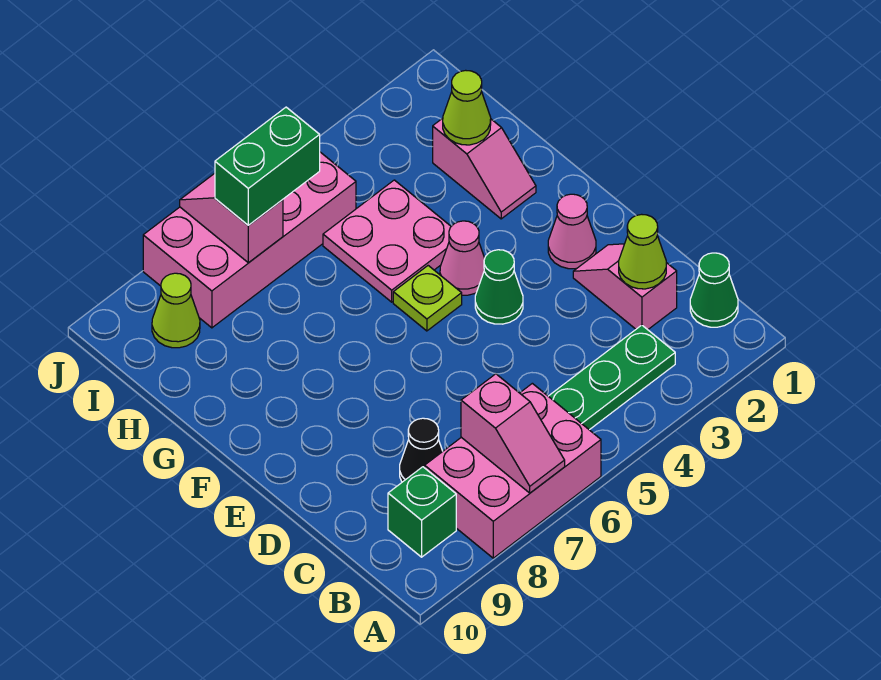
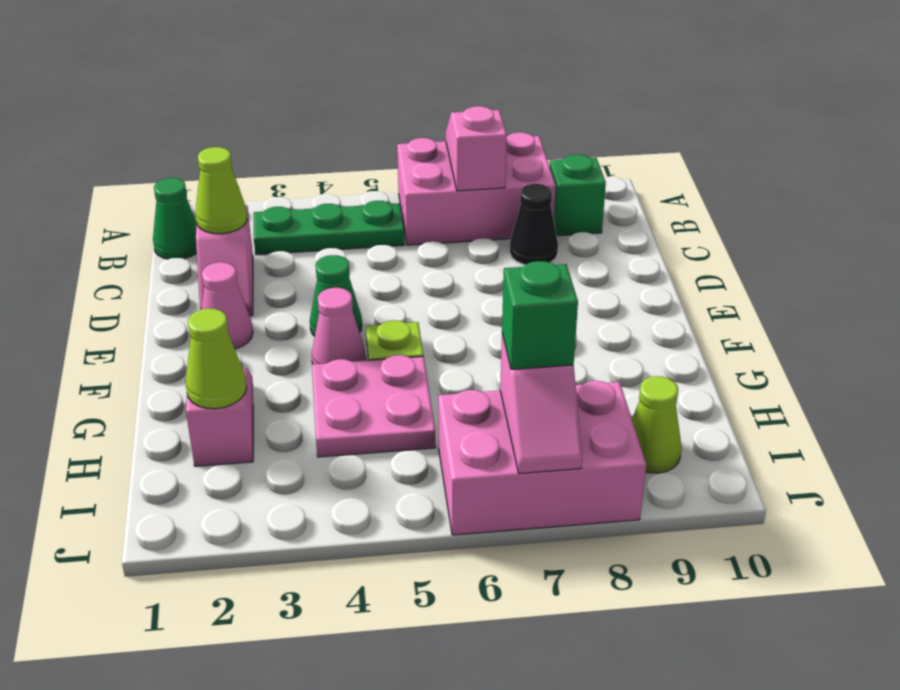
pink brick I5:J8 level 1 -> pink brick I6:J8 level 1
green brick I6:I7 level 3 -> green brick I7 level 3

